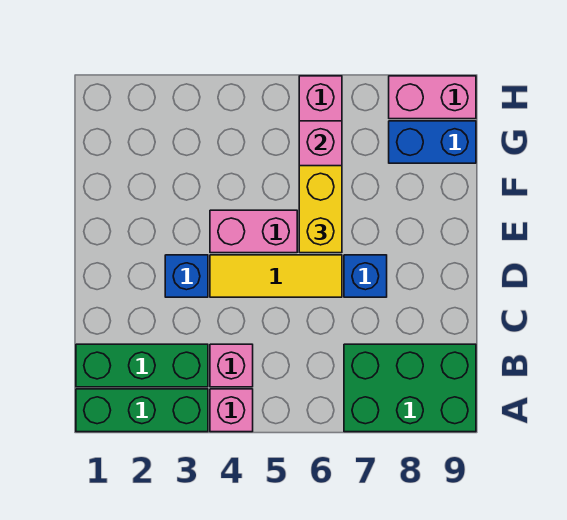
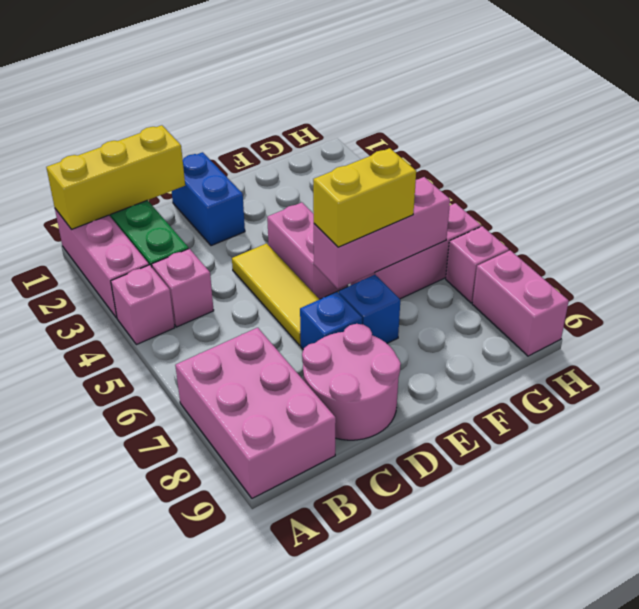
green brick A1:A3 level 1 -> pink brick A1:A3 level 1
none -> yellow brick A1:C1 level 2
green brick A7:B9 level 1 -> pink brick A7:B9 level 1
none -> pink round brick C8:D9 level 1
blue brick D3 level 1 -> blue brick E7 level 1
blue brick G8:G9 level 1 -> blue brick D1:D2 level 1
none -> pink brick H7 level 1

